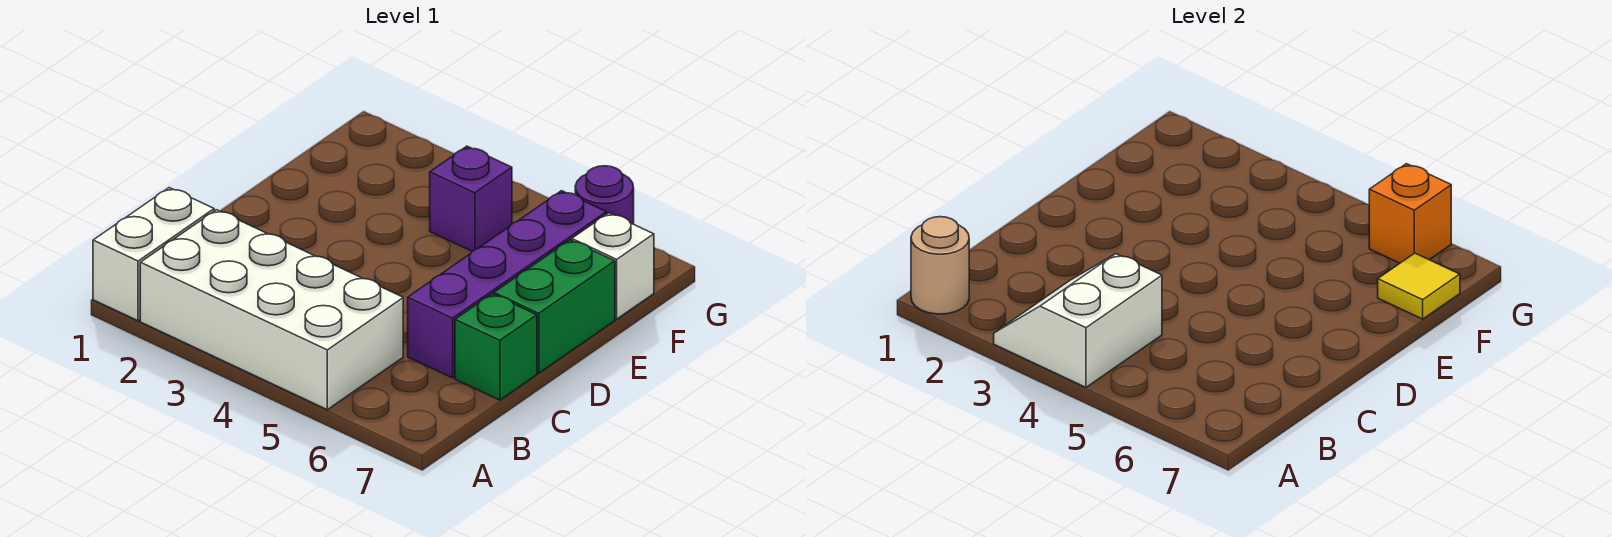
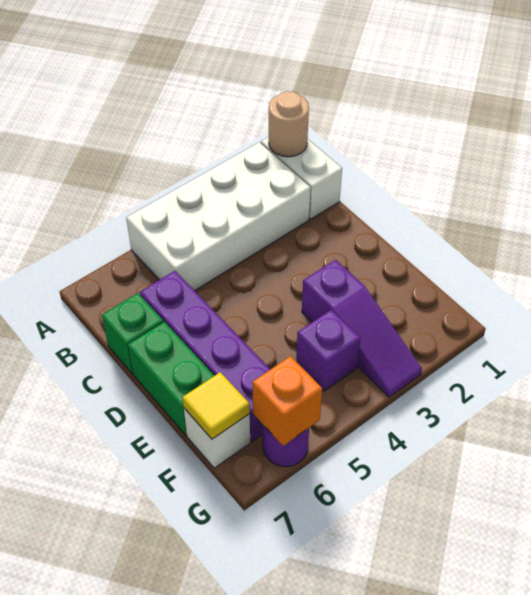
white slope A3:B4 level 2 top 4 -> none
none -> purple slope E3:G3 level 1 top E

